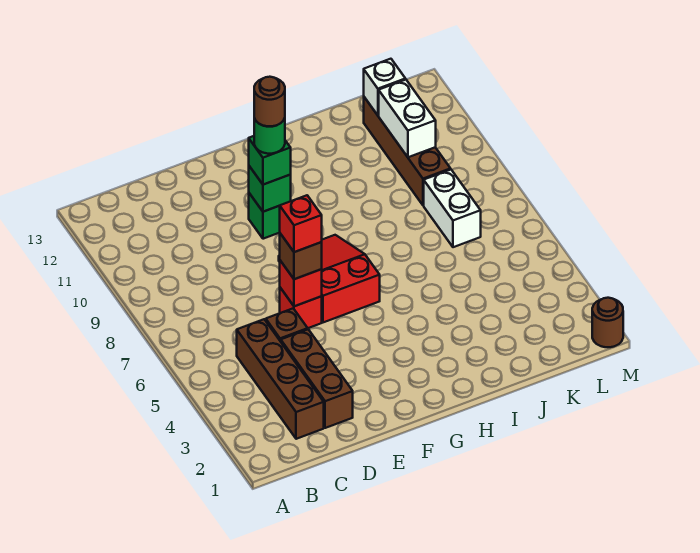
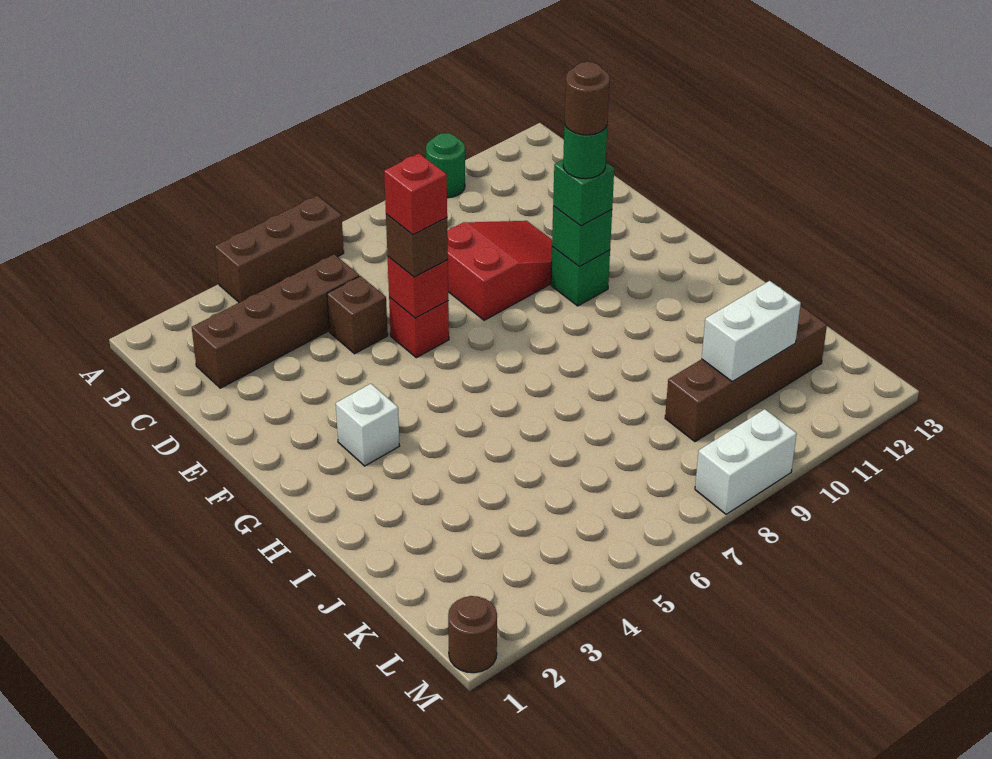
none -> green round brick A10 level 1
brown brick D2:D4 level 1 -> brown brick A4:A6 level 1
red slope F6:G8 level 1 top 6 -> red slope D8:E10 level 1 top 8
white brick K7:K8 level 1 -> white brick M8:M9 level 1
white brick K12 level 2 -> white brick G3 level 1

